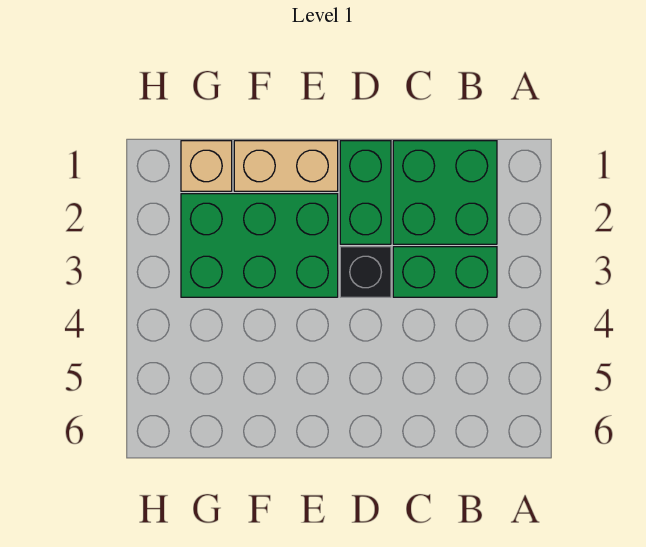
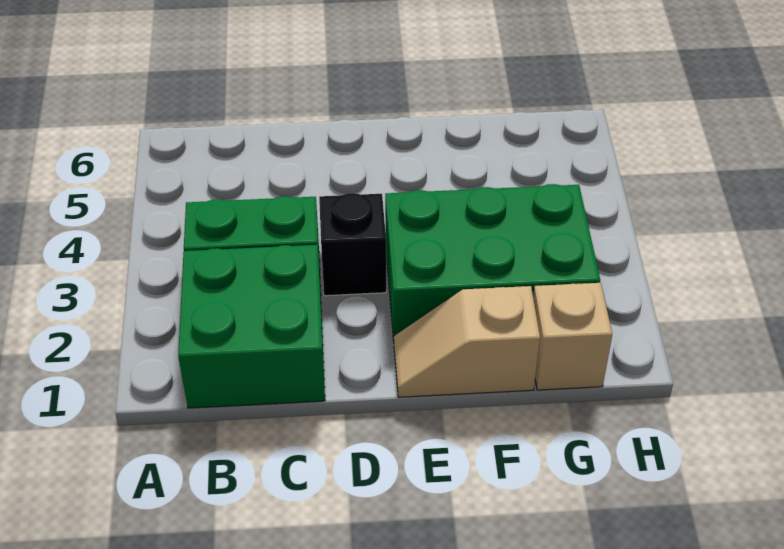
green brick D1:D2 level 1 -> none
tan brick E1:F1 level 1 -> tan slope E1:F1 level 1 top F

